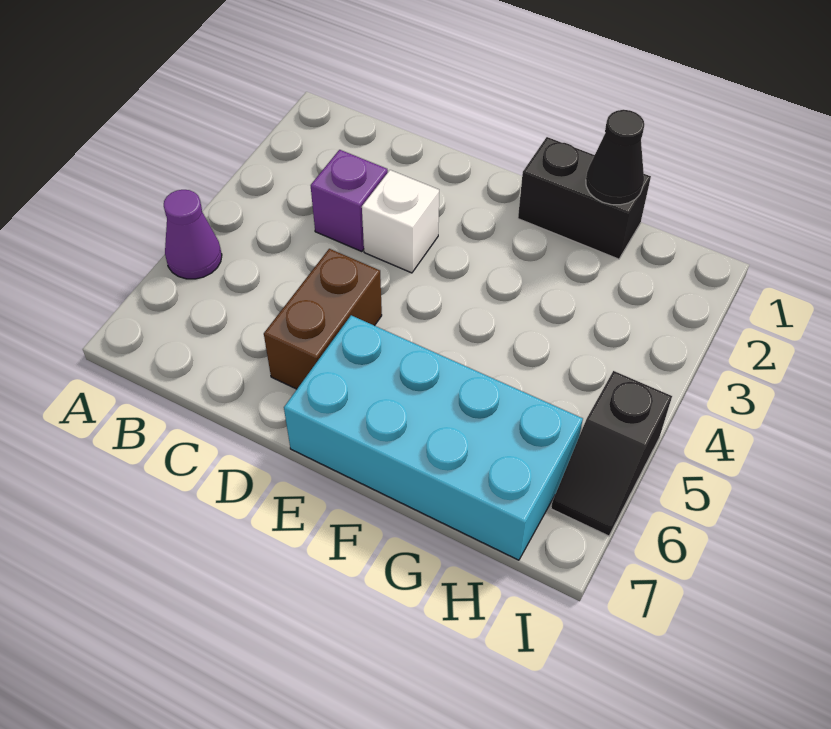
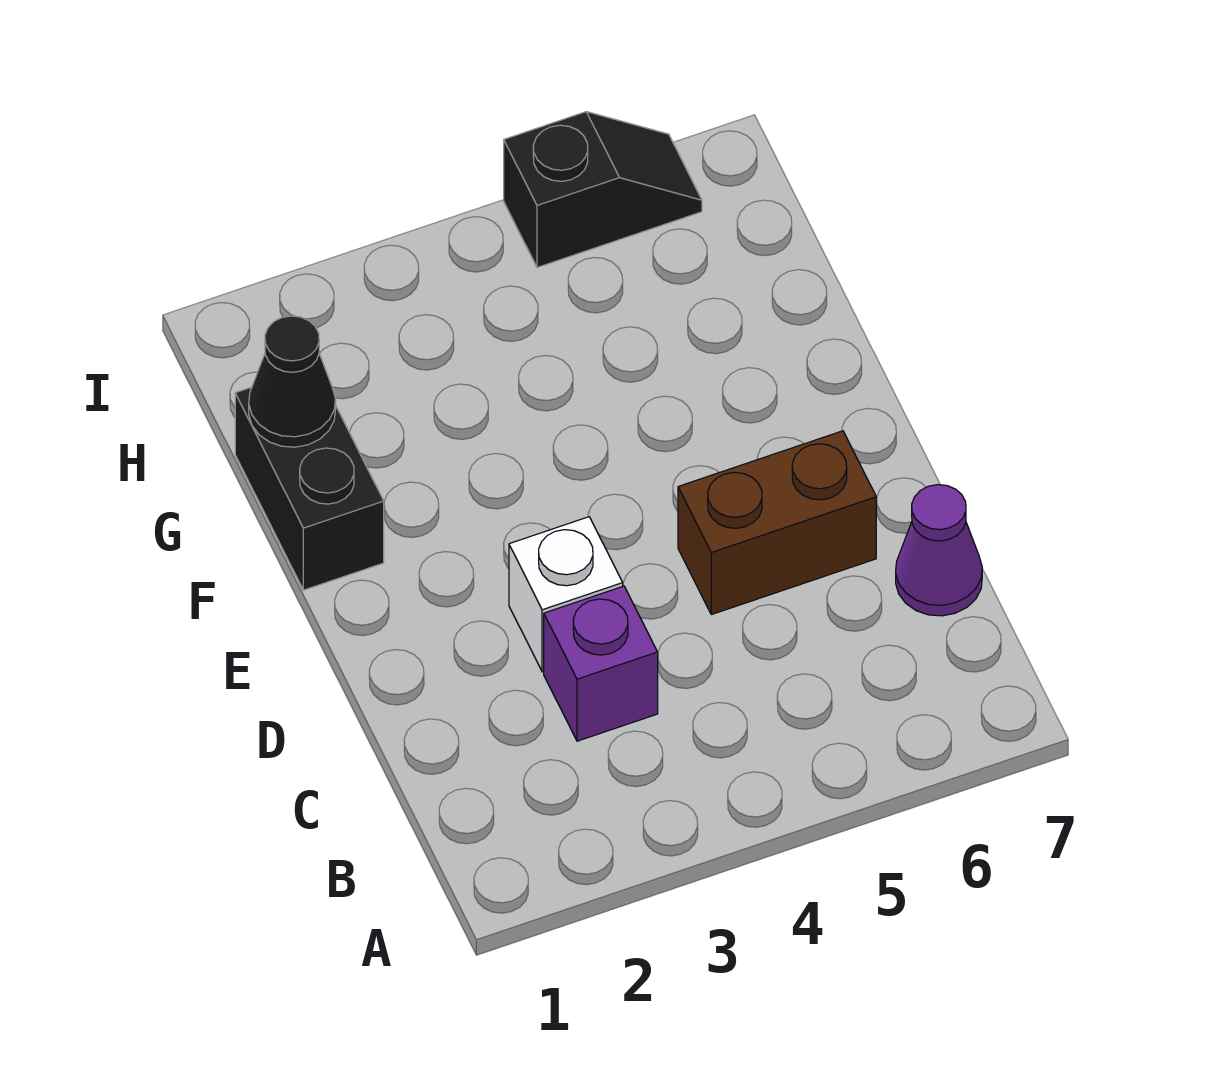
purple cone A5 level 1 -> purple cone C7 level 1
cyan brick E6:H7 level 1 -> none

